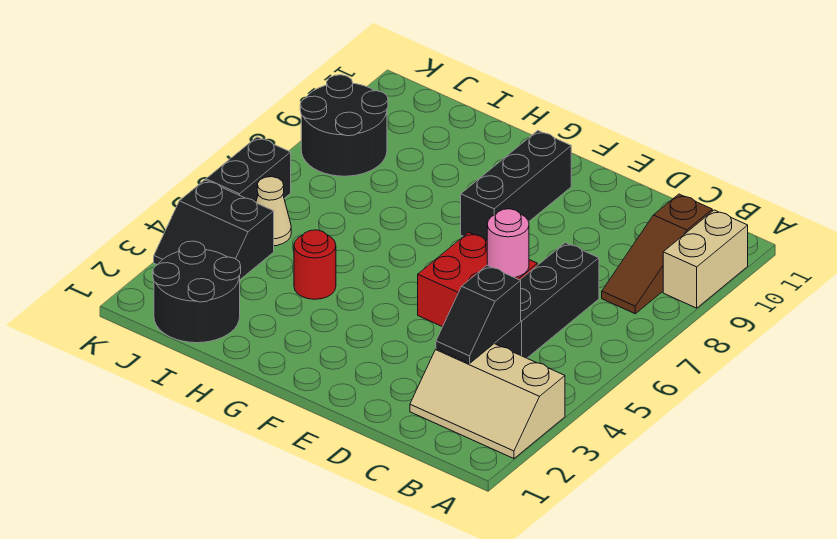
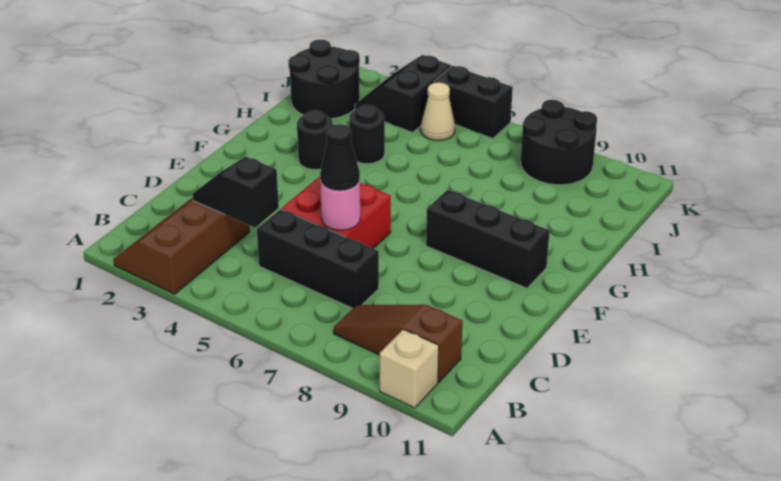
tan slope A2:C3 level 1 top 3 -> brown slope A2:C3 level 1 top 3
tan brick A9:A10 level 1 -> tan brick A10 level 1
none -> black cone D6 level 3
none -> black round brick G3 level 1
red round brick H4 level 1 -> black round brick H4 level 1

